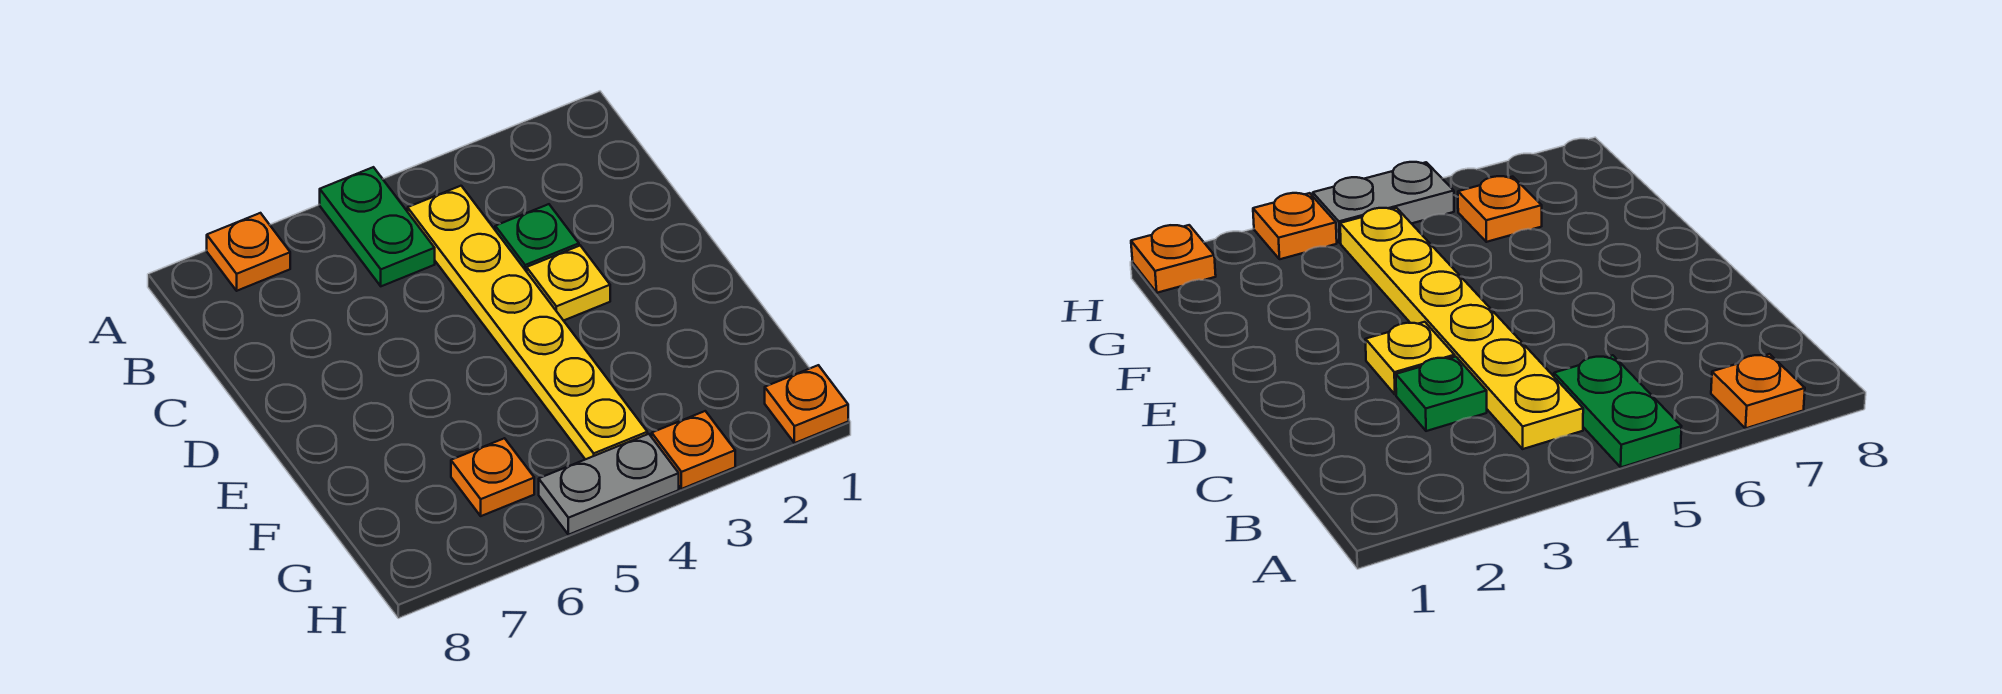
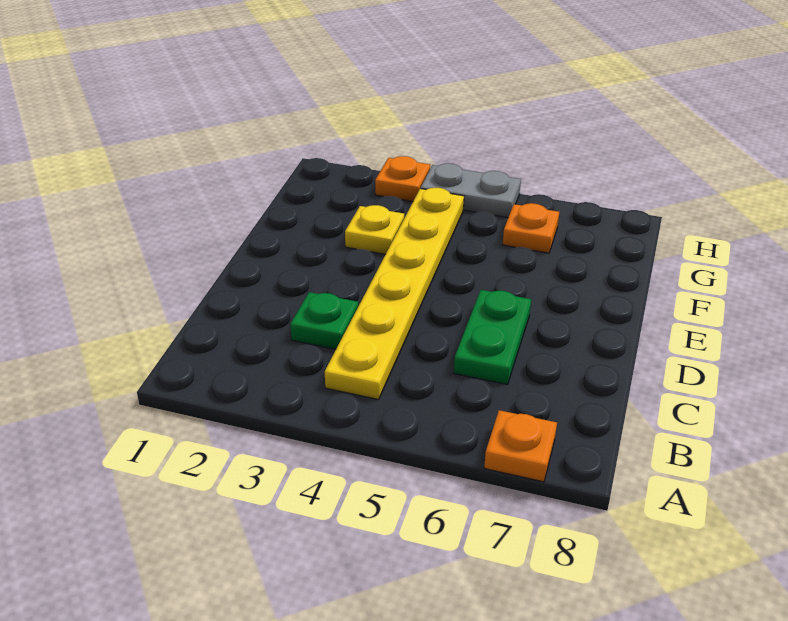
green plate A5:B5 level 1 -> green plate C6:D6 level 1
yellow plate D3 level 1 -> yellow plate F3 level 1
orange plate H1 level 1 -> none

